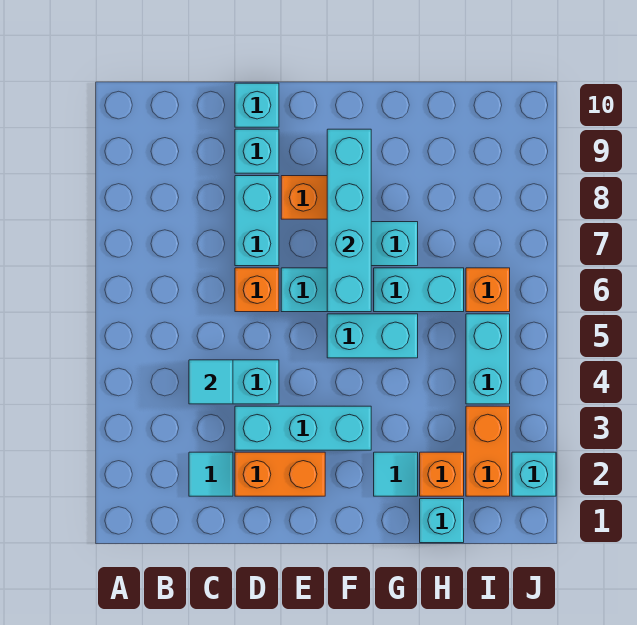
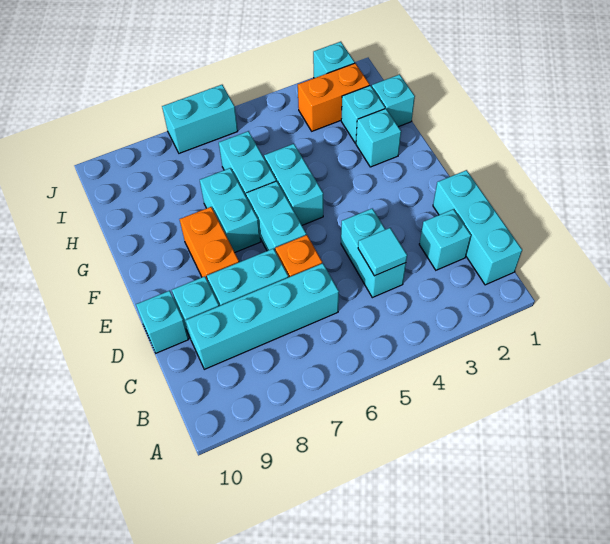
cyan tile C2 level 1 -> cyan brick C2 level 1
orange brick D2:E2 level 1 -> none
cyan brick D3:F3 level 1 -> cyan brick B1:D1 level 1
cyan brick F6:F9 level 2 -> cyan brick C6:C9 level 1
cyan tile G2 level 1 -> cyan brick G2 level 1
orange brick H2 level 1 -> cyan brick H2 level 1
cyan brick I4:I5 level 1 -> cyan brick J6:J7 level 1
orange brick I6 level 1 -> none

